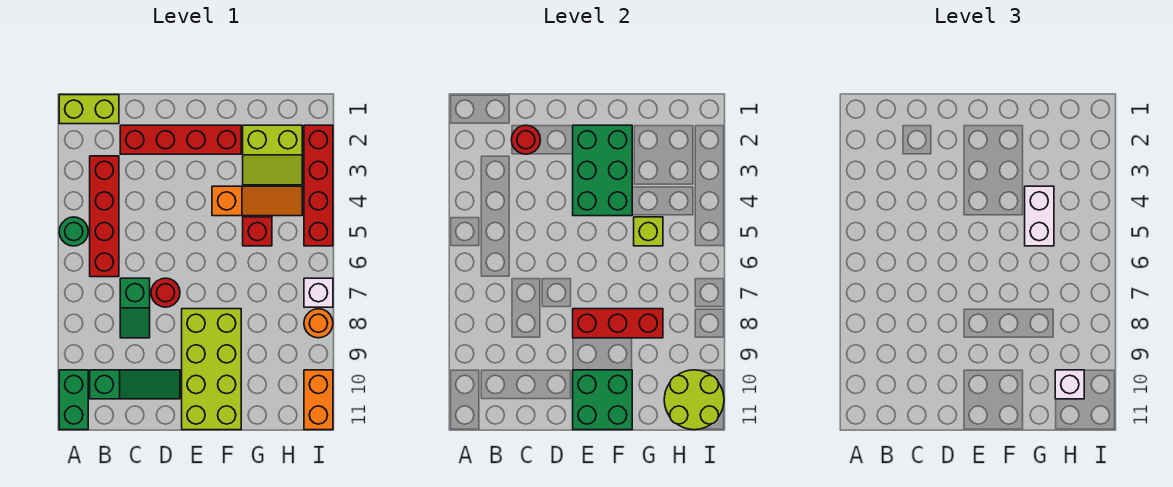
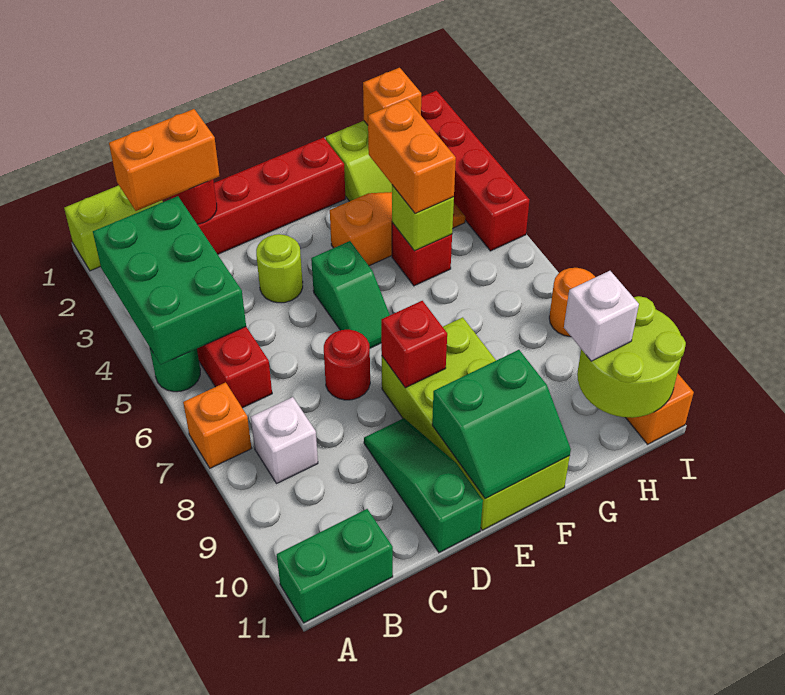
none -> orange brick A7 level 1
green brick A10:A11 level 1 -> green brick A11:B11 level 1
none -> orange brick B2:C2 level 3
green slope B10:D10 level 1 top B -> green slope D9:D11 level 1 top 11
green slope C7:C8 level 1 top 7 -> green slope E5:E6 level 1 top 5
none -> lime round brick D4 level 1
green brick E2:F4 level 2 -> green brick A3:B5 level 2
red brick E8:G8 level 2 -> red brick E8 level 2
green brick E10:F11 level 2 -> green slope E10:F11 level 2 top 10
white brick G4:G5 level 3 -> orange brick G4:G5 level 3
none -> orange brick H2 level 2
white brick I7 level 1 -> white brick B8 level 1

